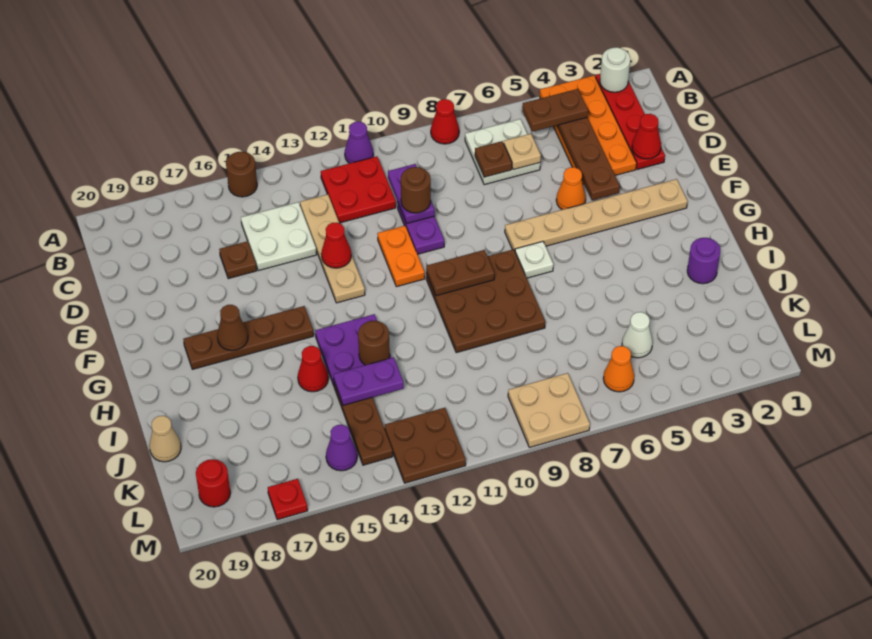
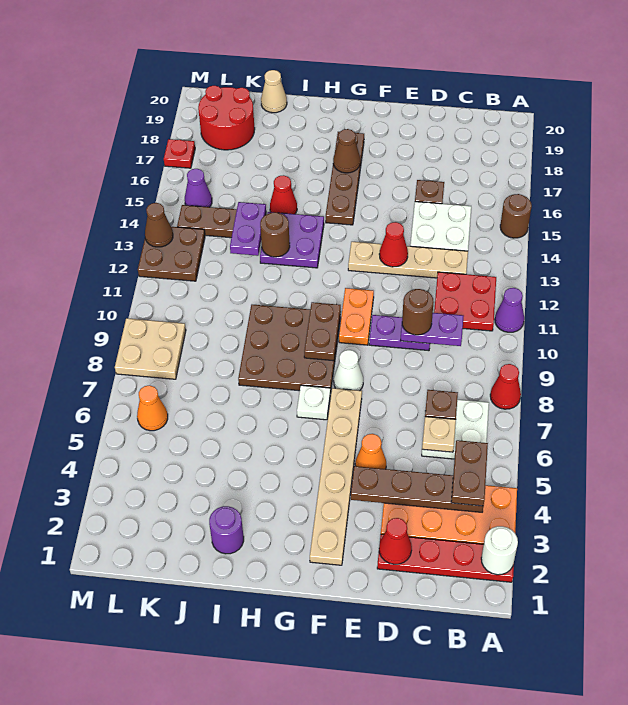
orange plate E11:F11 level 1 -> orange plate F10:F11 level 1
white cone K5 level 1 -> white cone F8 level 1
red round brick L19 level 1 -> red round brick K18:L19 level 1
none -> brown cone M13 level 2

